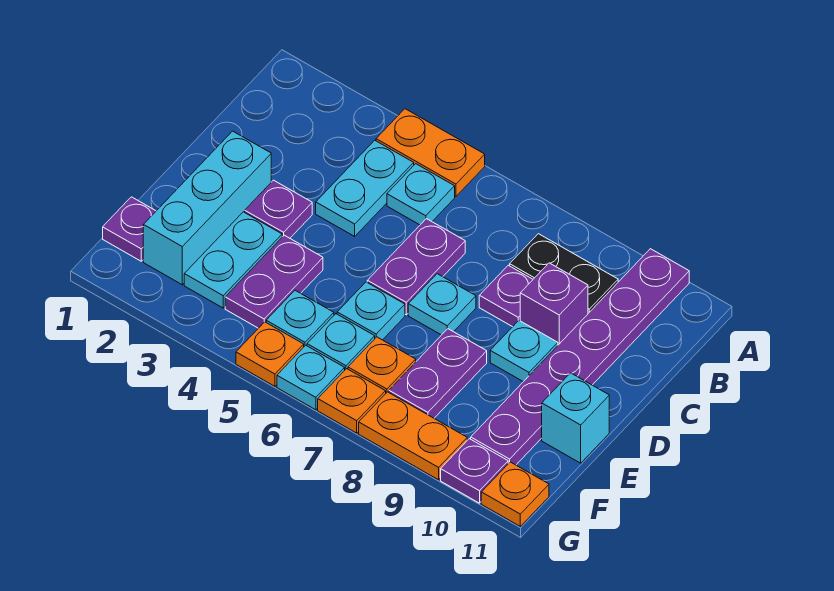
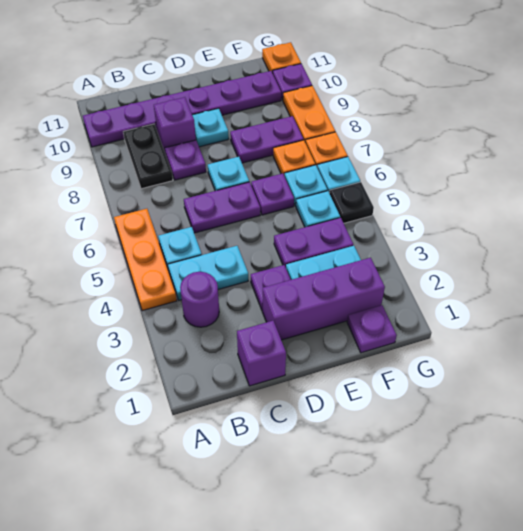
orange plate A4:A5 level 1 -> orange plate A4:A6 level 1
none -> purple round brick B3 level 1
none -> purple brick C1 level 1
cyan brick D2:F2 level 1 -> purple brick D2:F2 level 1
cyan plate E6 level 1 -> purple plate E6 level 1
cyan brick E11 level 1 -> none
orange plate G5 level 1 -> black plate G5 level 1

